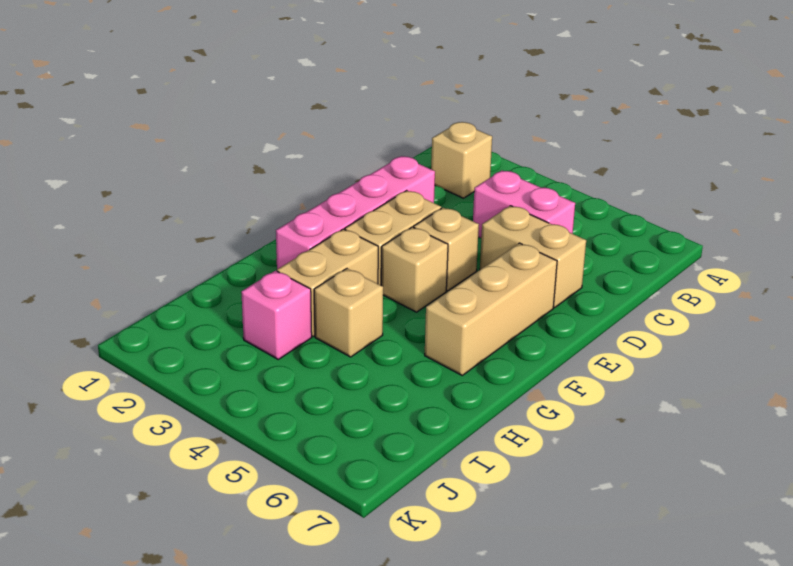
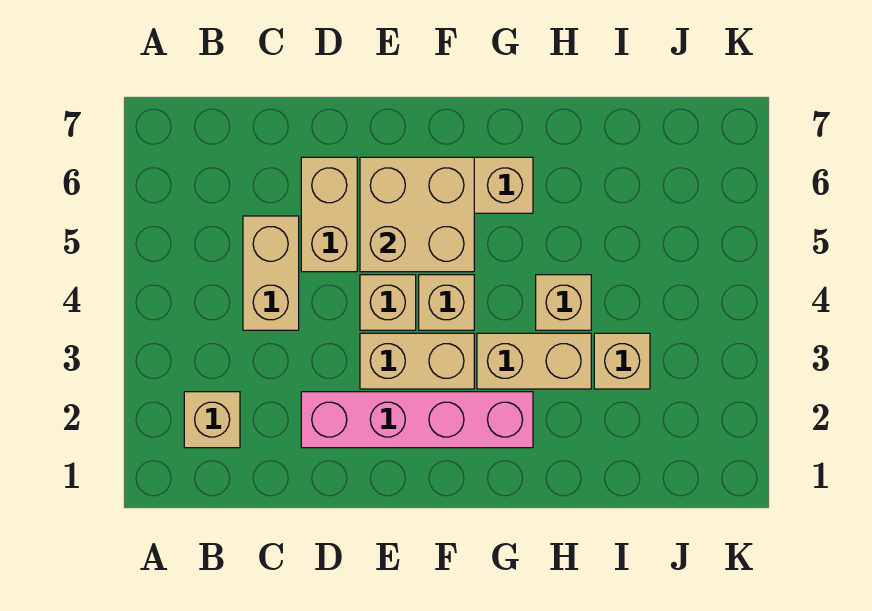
pink brick C4:C5 level 1 -> tan brick C4:C5 level 1
none -> tan brick E5:F6 level 2
pink brick I3 level 1 -> tan brick I3 level 1

